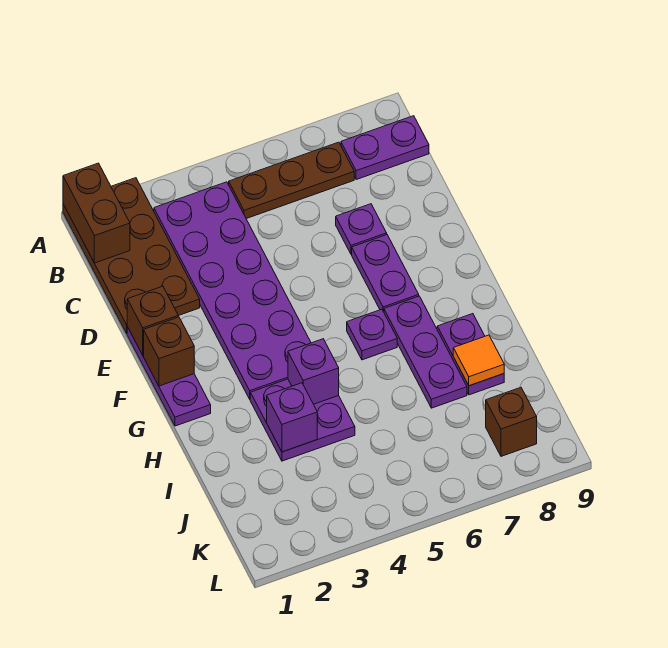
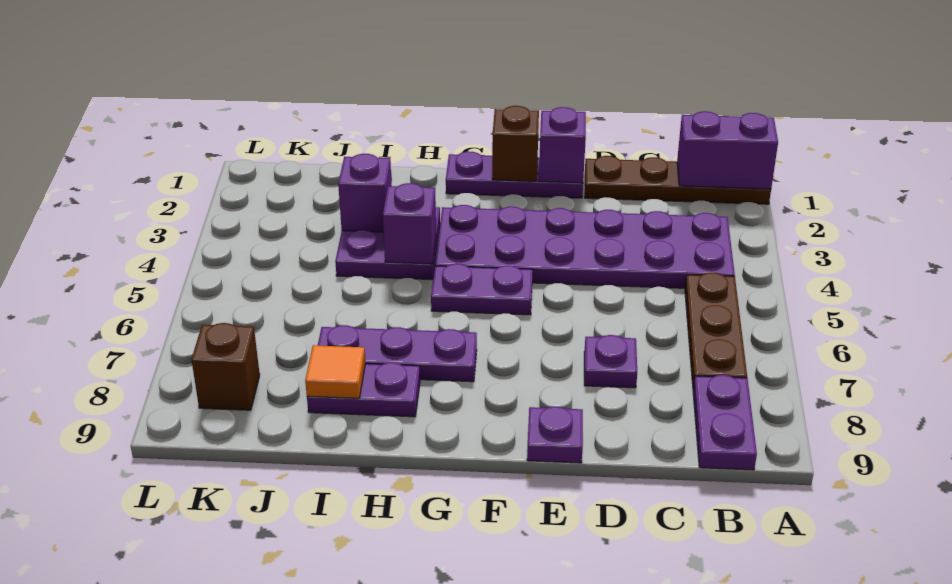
brown plate A1:D2 level 1 -> brown plate A1:D1 level 1
brown brick A1:B1 level 2 -> purple brick A1:B1 level 2
brown brick E1 level 2 -> purple brick E1 level 2
purple plate E7:F7 level 1 -> purple plate F5:G5 level 1
purple plate G6 level 1 -> purple plate E9 level 1

